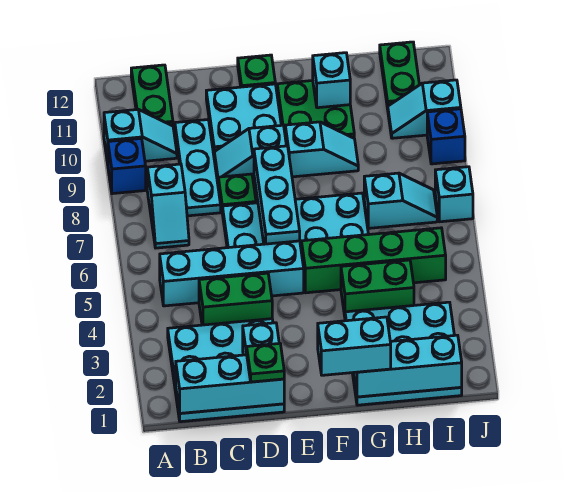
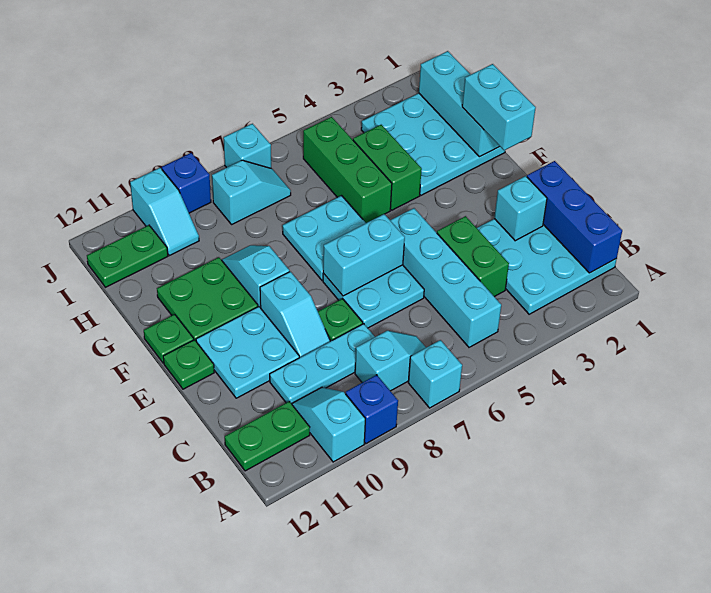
cyan brick B1:D1 level 2 -> blue brick B1:D1 level 2
green plate D1 level 3 -> green plate F12 level 1
cyan brick E6:E8 level 2 -> cyan brick E6:E7 level 2
green brick F5:I5 level 1 -> green brick G5:I5 level 1
cyan brick G11 level 2 -> cyan brick A7 level 1
cyan slope H7:I7 level 1 top H -> cyan slope I7:I8 level 1 top 8

